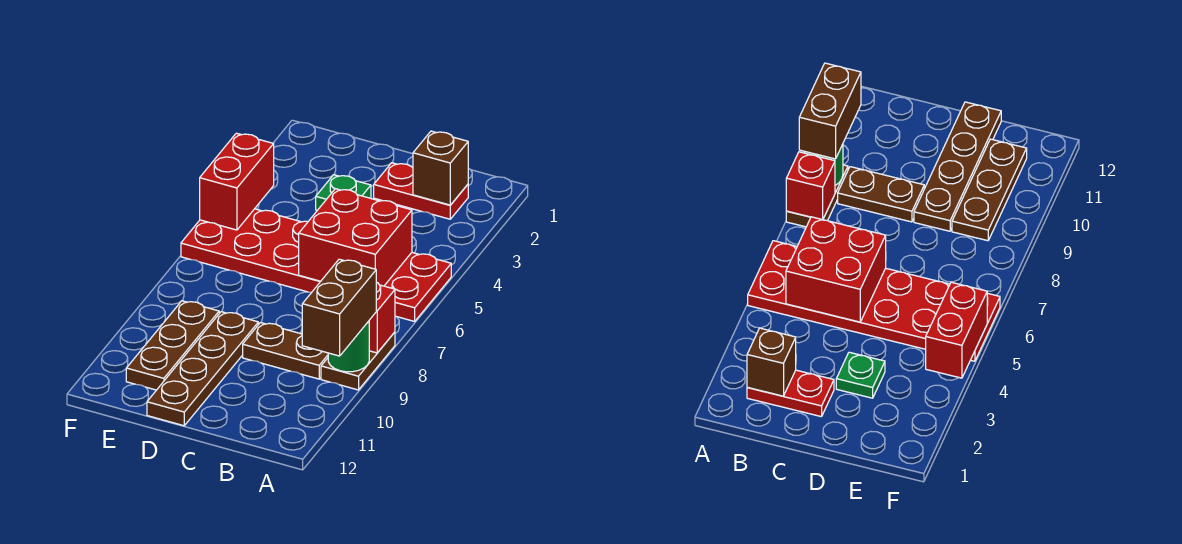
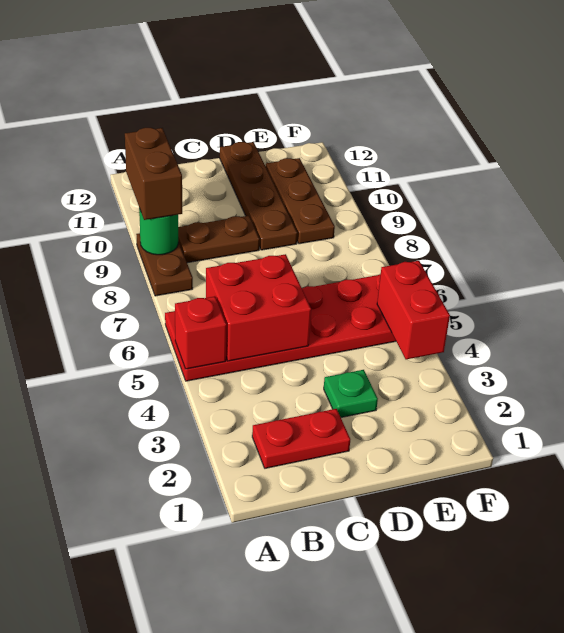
red brick A8 level 2 -> red brick A5 level 2
brown brick B2 level 2 -> none

